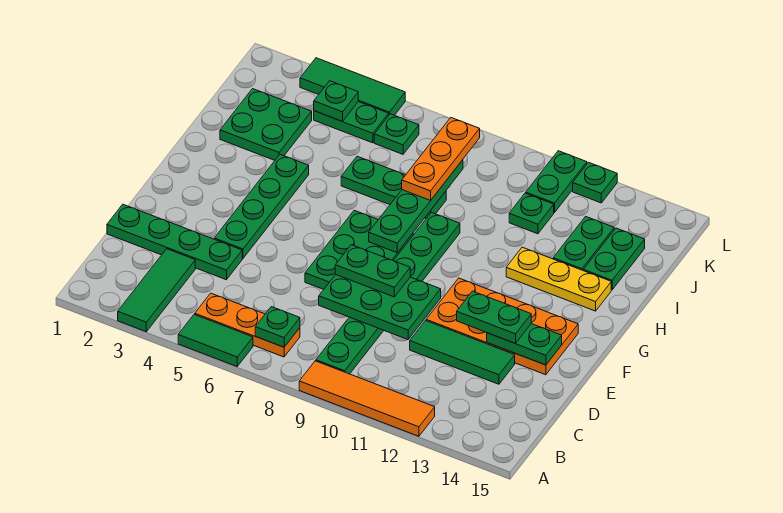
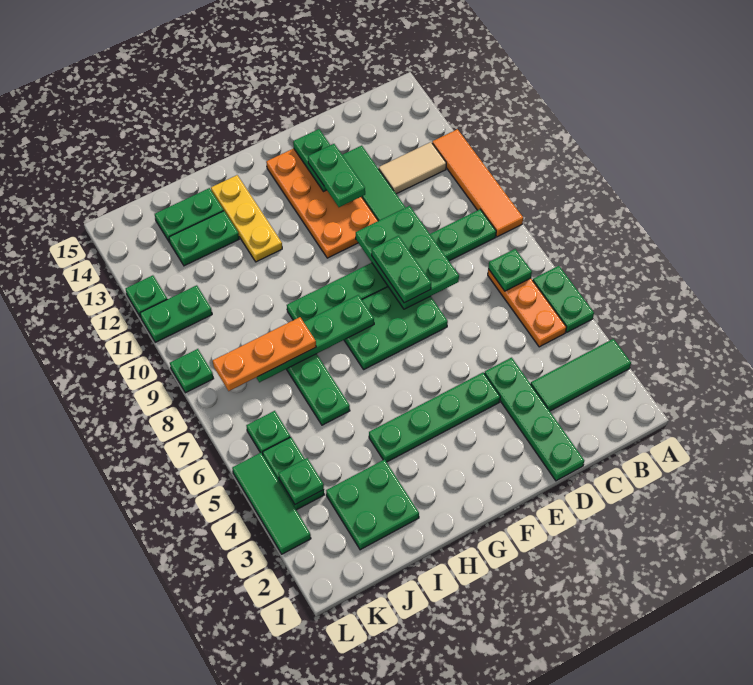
green tile A5:A6 level 1 -> green plate A5:A6 level 1
none -> tan tile B12:C12 level 1
green plate J11 level 1 -> green plate L9 level 1

